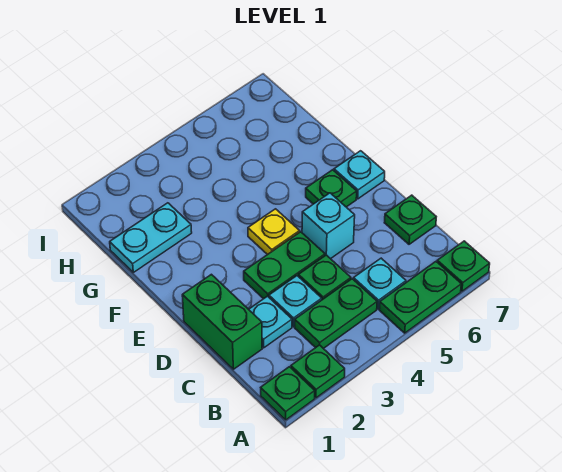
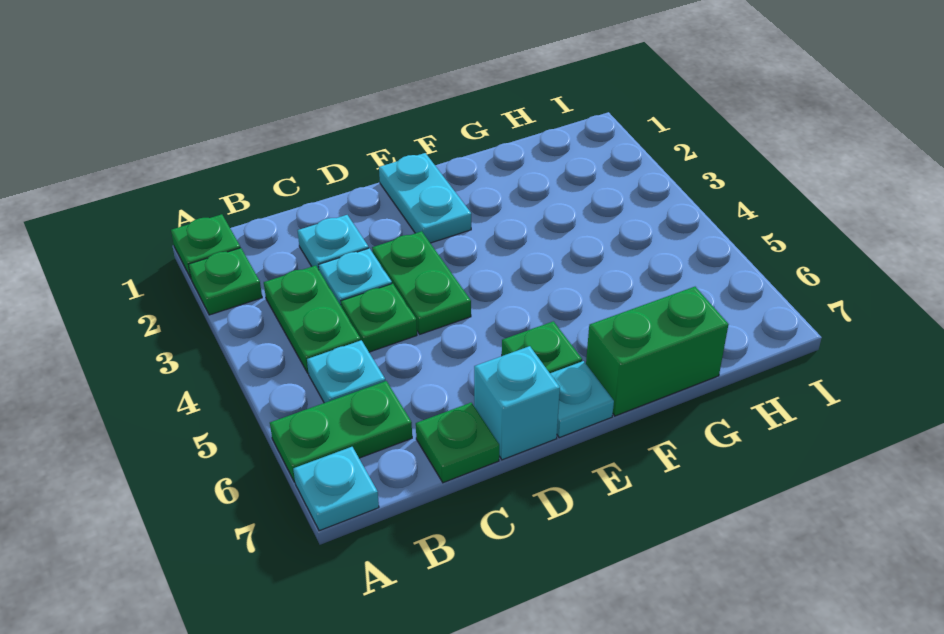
green plate A5:A6 level 1 -> green plate A6:B6 level 1
green plate A7 level 1 -> cyan plate A7 level 1
green brick C1:D1 level 1 -> green brick F7:G7 level 1
cyan brick D5 level 1 -> cyan brick D7 level 1
yellow plate E4 level 1 -> none
cyan plate G1:G2 level 1 -> cyan plate E1:E2 level 1

